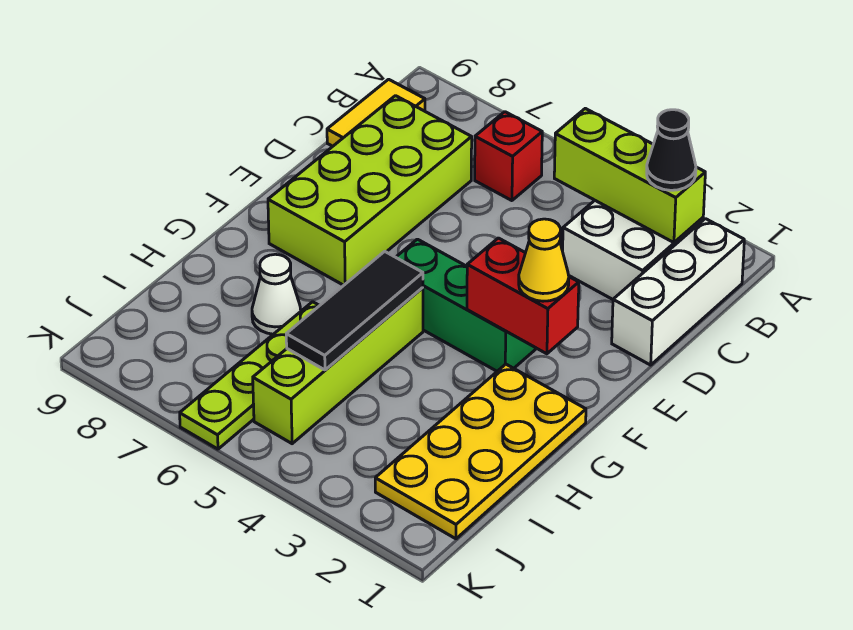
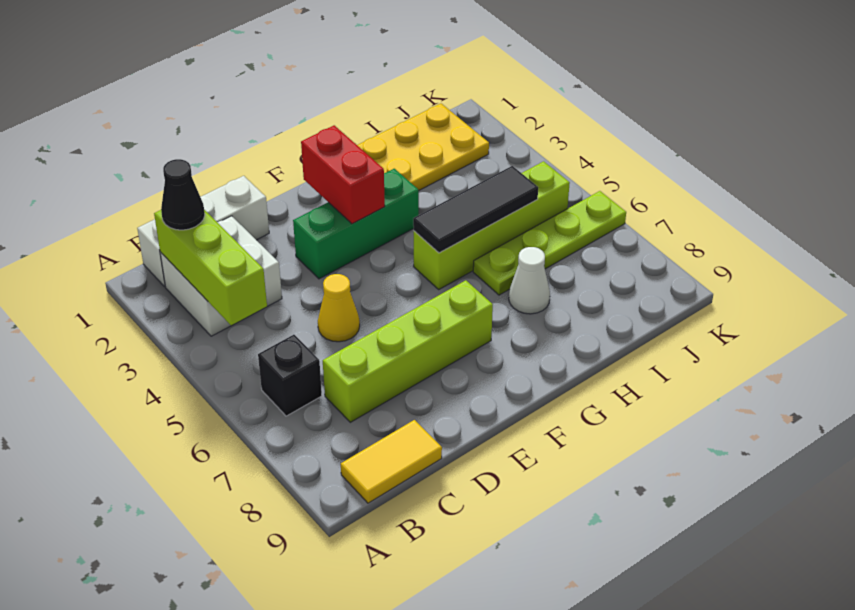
red brick B6 level 1 -> black brick B6 level 1
lime brick C7:F8 level 1 -> lime brick C7:F7 level 1
yellow cone F2 level 3 -> yellow cone D5 level 1
green brick F3:F5 level 1 -> green brick E3:G3 level 1

